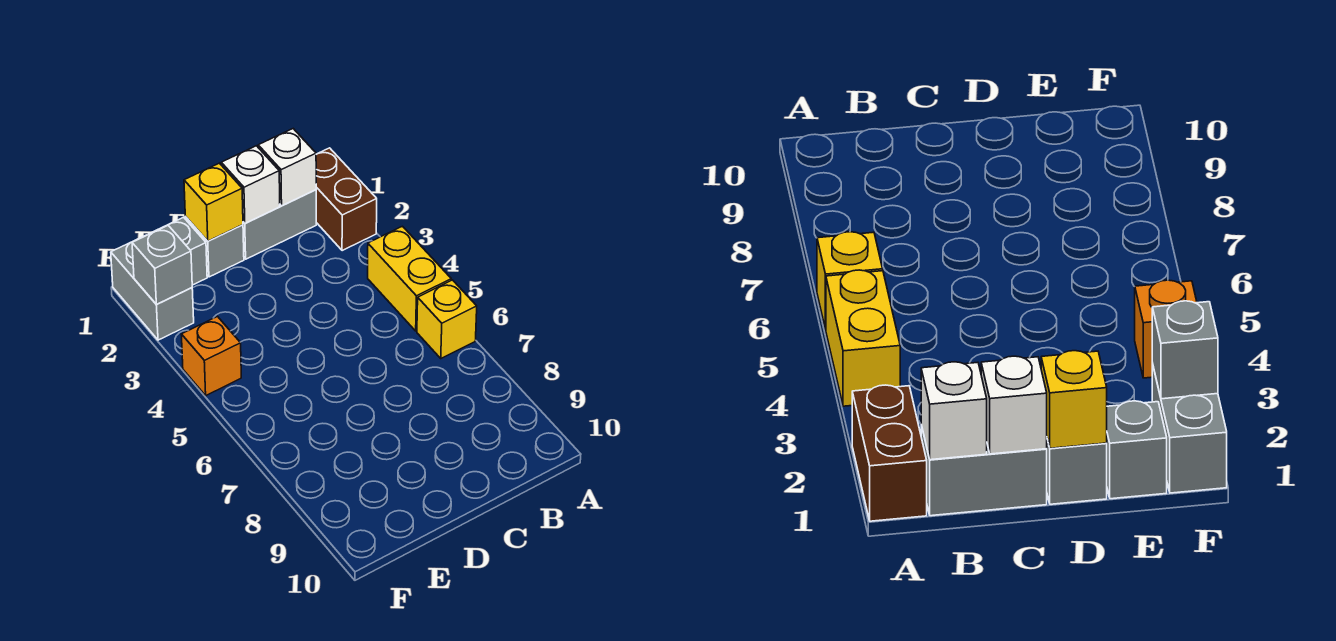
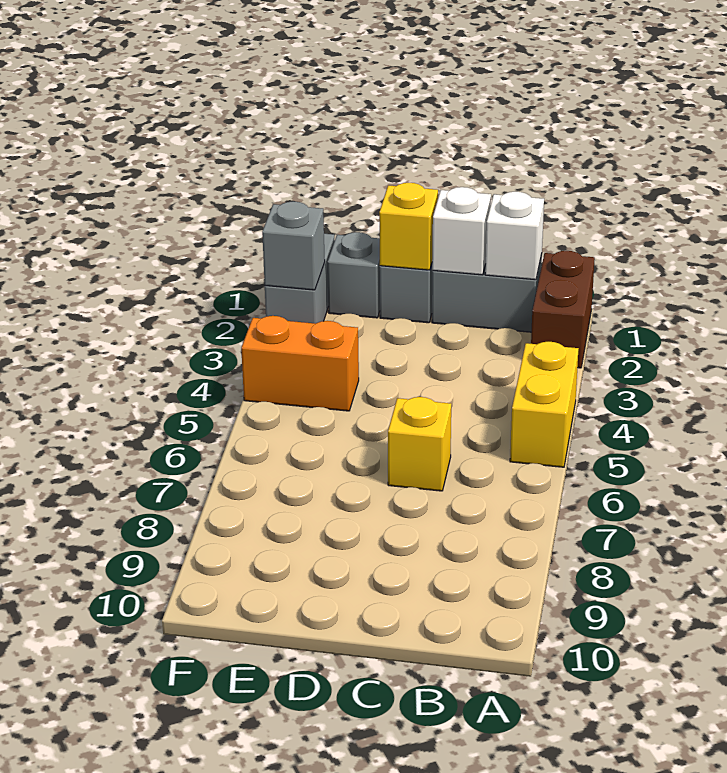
yellow brick A6 level 1 -> yellow brick C6 level 1
orange brick F4 level 1 -> orange brick E4:F4 level 1

